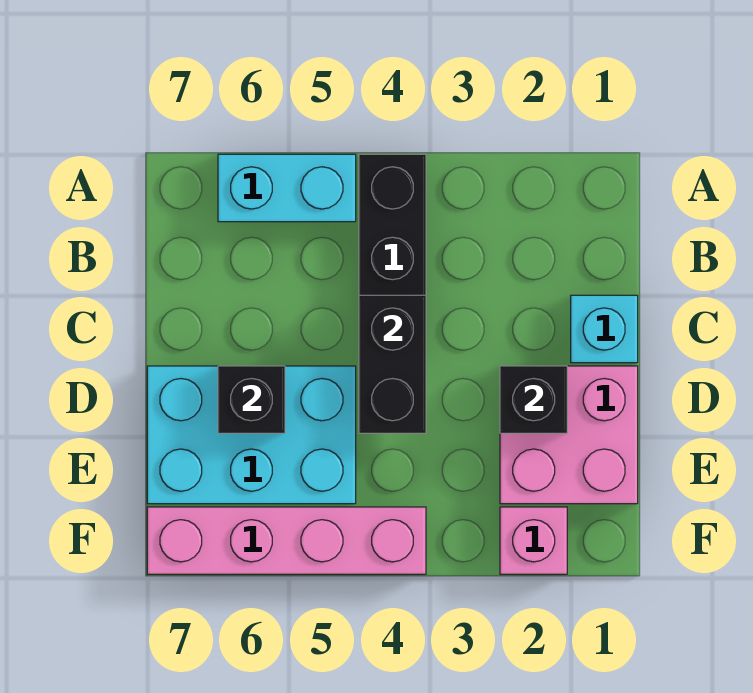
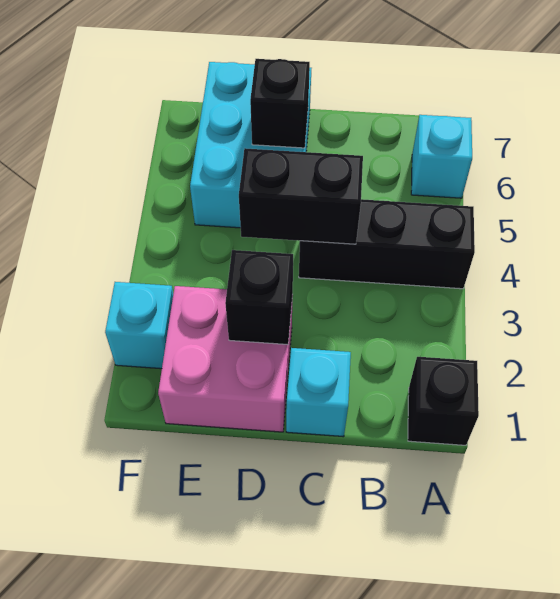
none -> black brick A1 level 1
cyan brick A5:A6 level 1 -> cyan brick A6 level 1
pink brick F2 level 1 -> cyan brick F2 level 1
pink brick F4:F7 level 1 -> none

